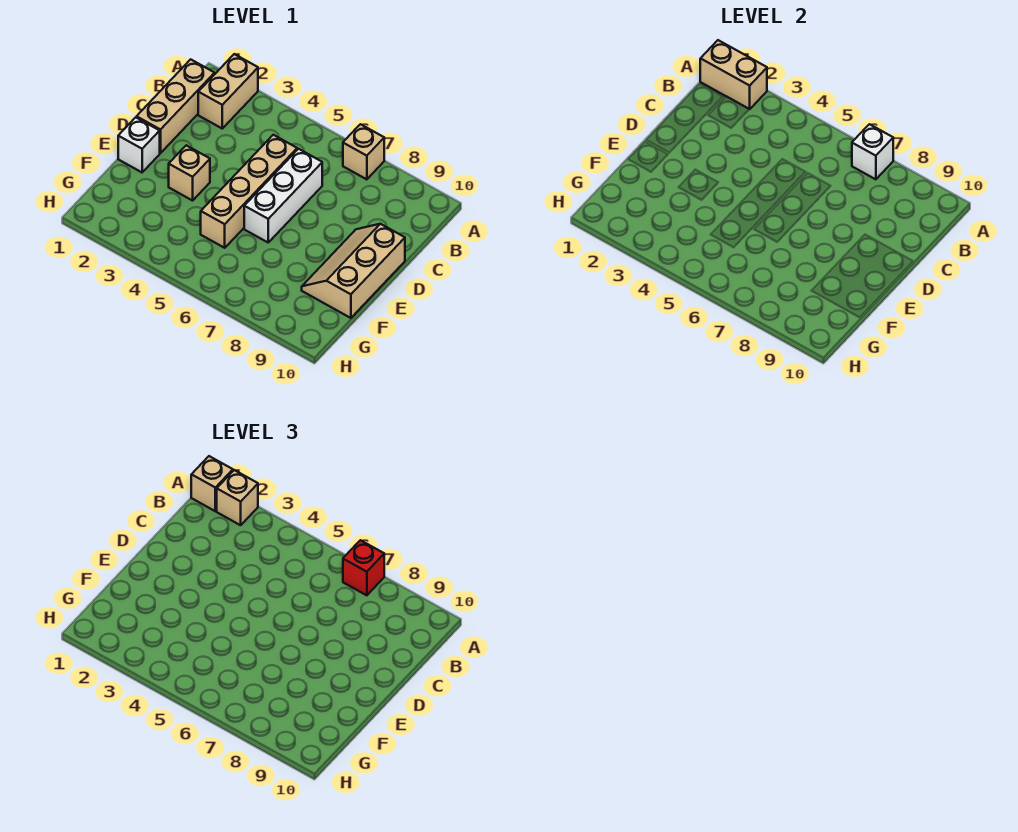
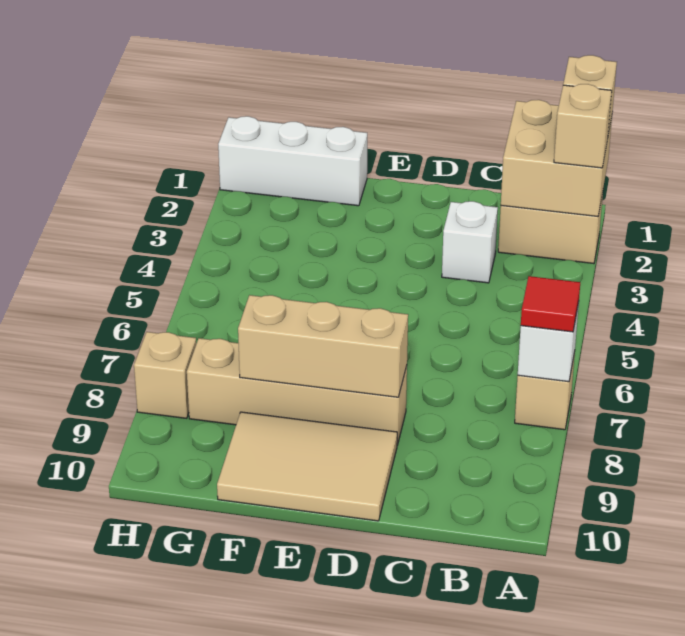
tan brick A1:A2 level 2 -> tan brick A1:B2 level 2
red brick A7 level 3 -> red tile A7 level 3
tan brick B1:D1 level 1 -> tan brick D8:F8 level 2
tan brick C5:F5 level 1 -> tan brick D8:G8 level 1
white brick C6:E6 level 1 -> white brick F1:H1 level 1
tan slope D9:F10 level 1 top 10 -> tan tile D9:F10 level 1
white brick E1 level 1 -> white brick C3 level 1
tan brick E3 level 1 -> tan brick H8 level 1

